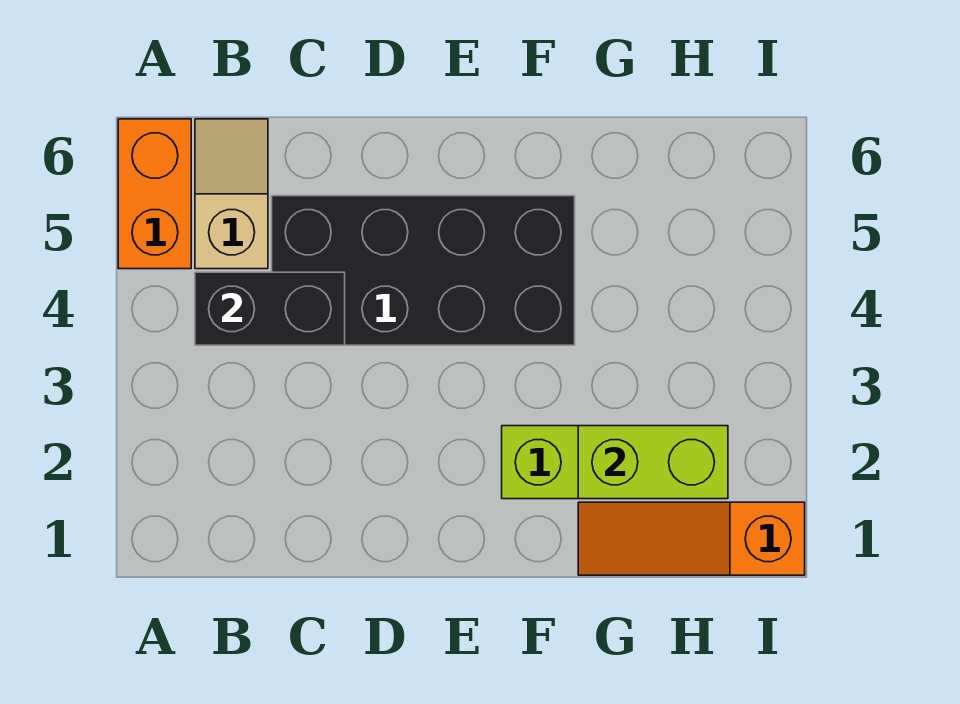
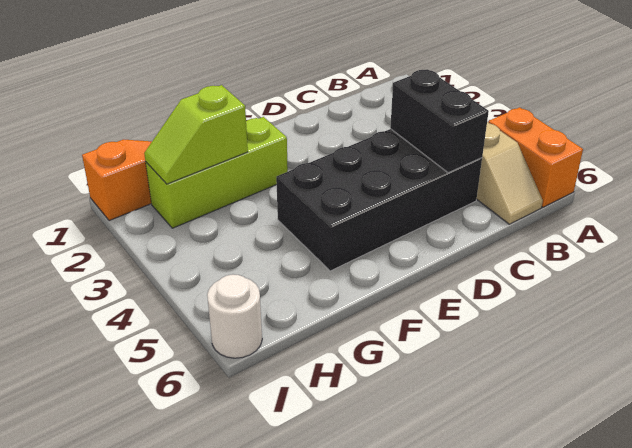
black brick B4:C4 level 2 -> black brick C4:C5 level 2
lime brick G2:H2 level 2 -> lime slope G2:H2 level 2 top G
none -> white round brick I6 level 1

